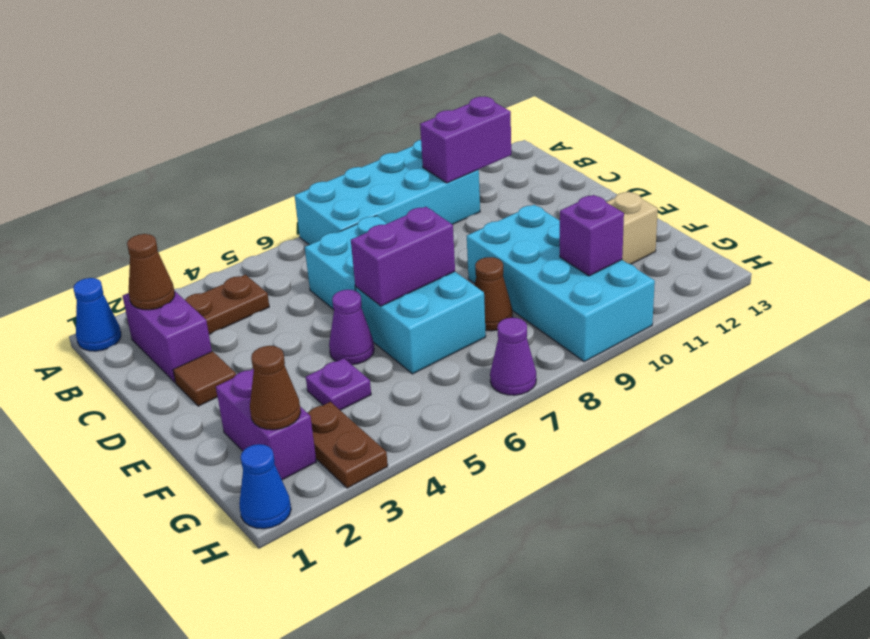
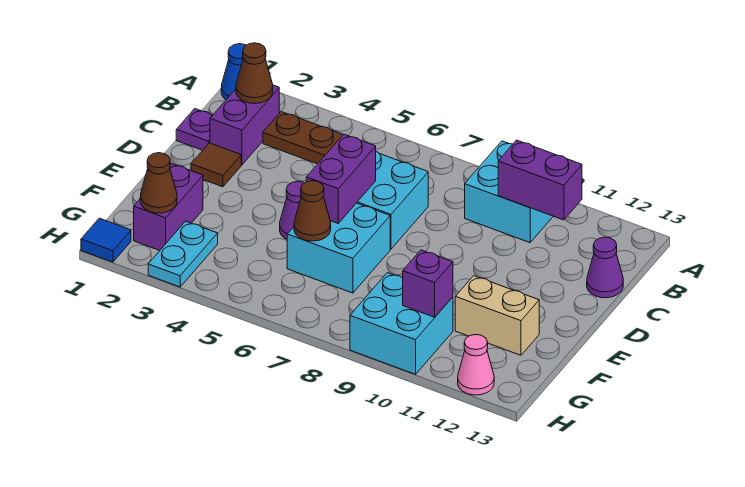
cyan brick A7:B10 level 1 -> cyan brick A9:B10 level 1
purple brick E6:E7 level 2 -> purple brick D6:E6 level 2
cyan brick E9:H10 level 1 -> cyan brick G9:H10 level 1
purple plate F4 level 1 -> purple plate C1 level 1
brown cone F8 level 1 -> brown cone F6 level 2
brown plate G3:H3 level 1 -> cyan plate G3:H3 level 1
blue cone H1 level 1 -> blue tile H1 level 1
purple cone H7 level 1 -> purple cone C13 level 1
none -> pink cone H12 level 1

